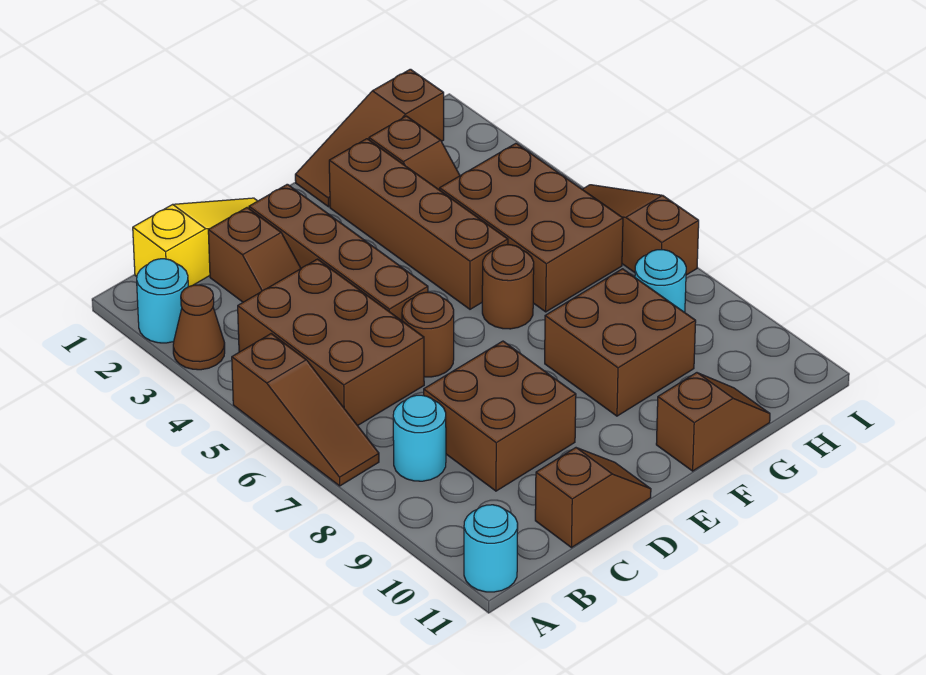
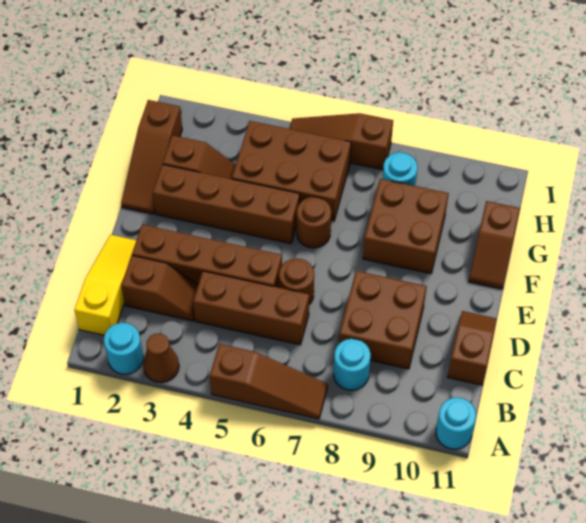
brown brick B4:C6 level 1 -> brown brick C4:C6 level 1
brown slope F11:G11 level 1 top F -> brown slope F11:G11 level 1 top G

